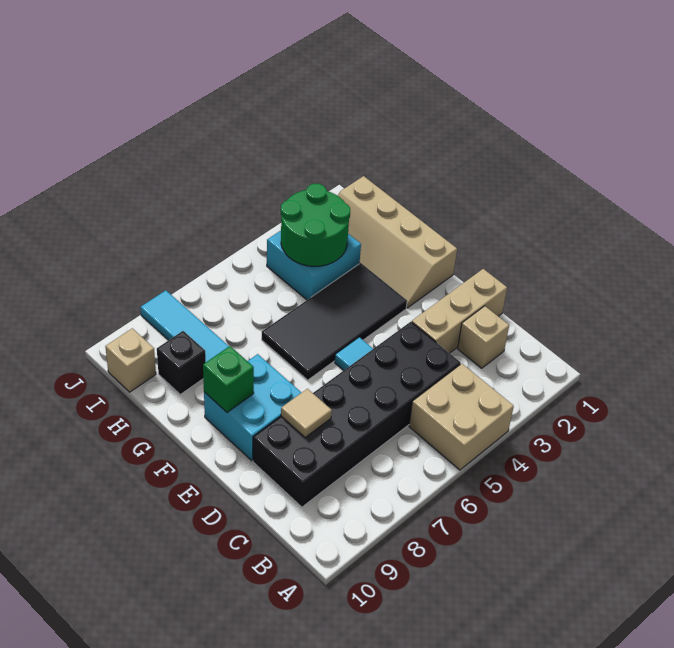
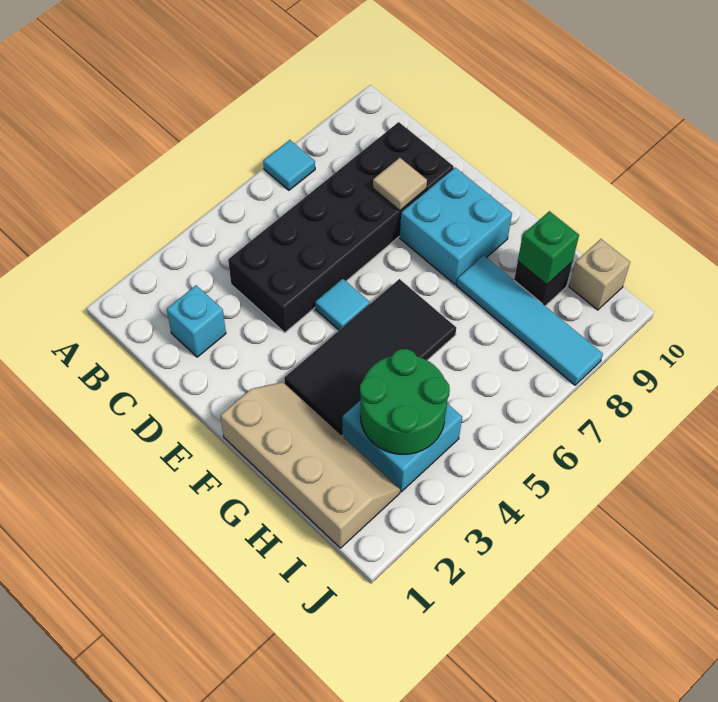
tan brick A4:B5 level 1 -> none
none -> cyan tile A7 level 1
tan brick C2 level 1 -> cyan brick C2 level 1
tan brick D1:D3 level 1 -> none
green brick F9 level 2 -> green brick H9 level 2

